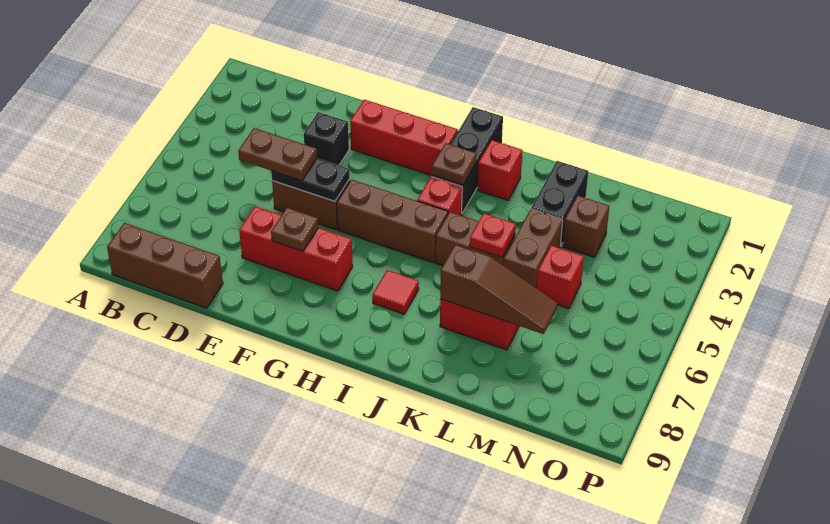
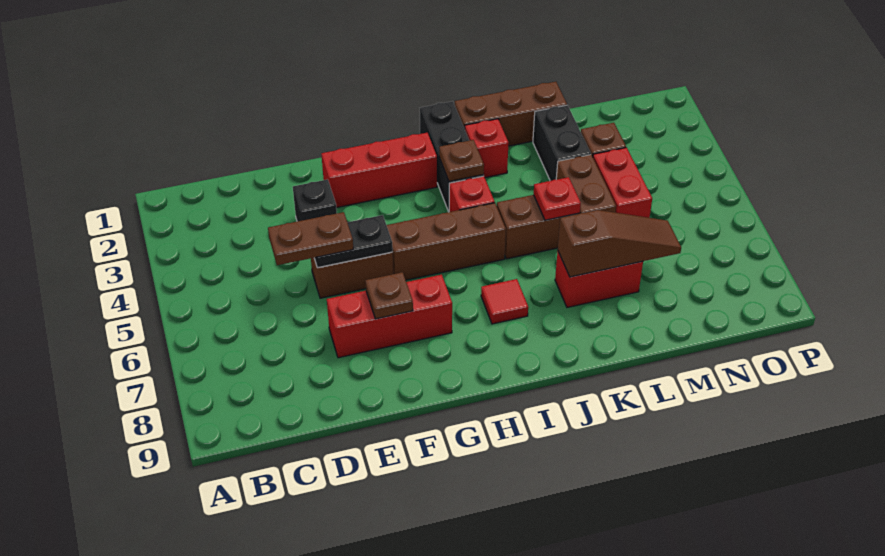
brown brick B9:D9 level 1 -> brown brick J1:L1 level 1
red brick M5 level 1 -> red brick M4:M5 level 1

